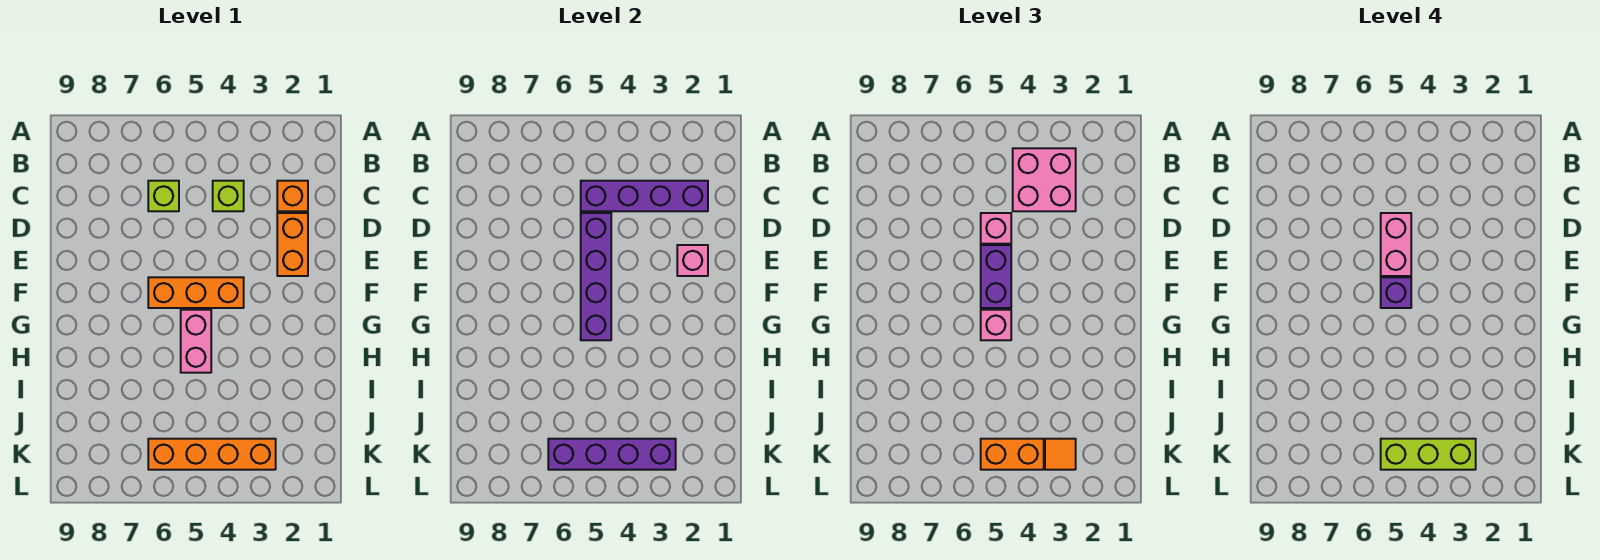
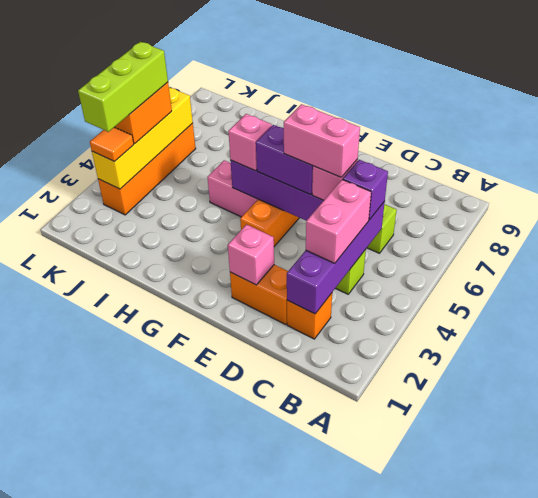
pink brick B3:C4 level 3 -> pink brick C3:C4 level 3
purple brick F5 level 4 -> purple brick C5 level 3
purple brick K3:K6 level 2 -> yellow brick K3:K6 level 2

